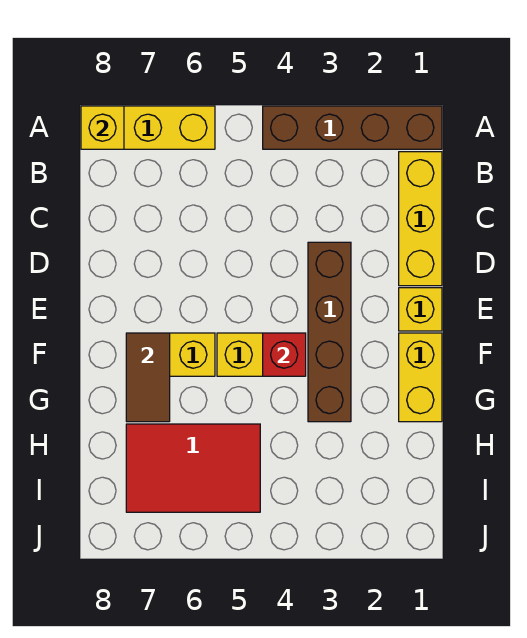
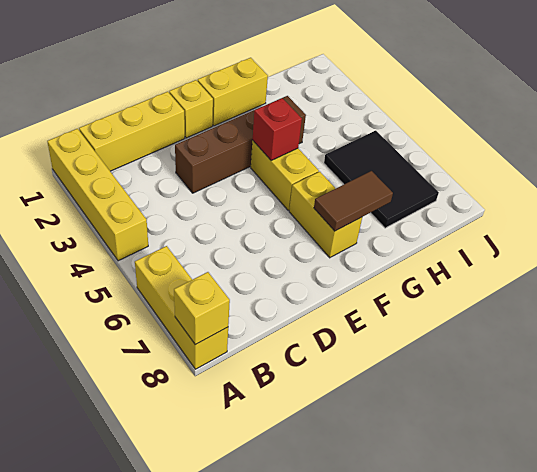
brown brick A1:A4 level 1 -> yellow brick A1:A4 level 1
red tile H5:I7 level 1 -> black tile H5:I7 level 1

